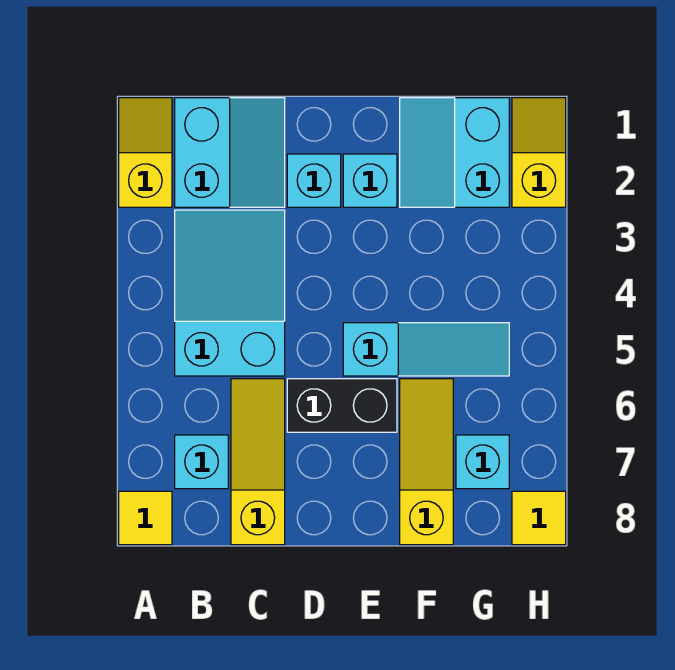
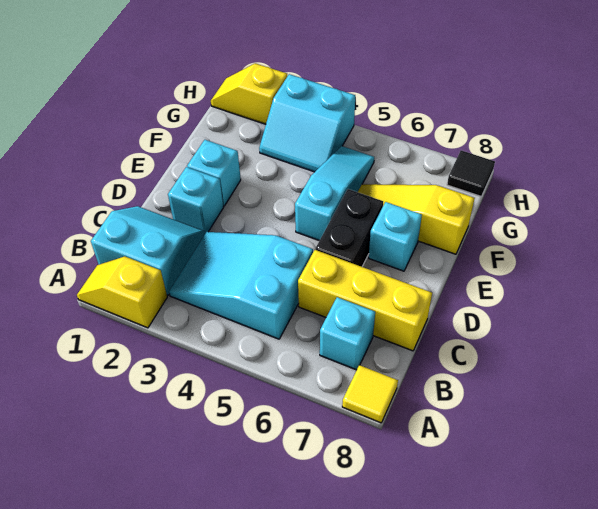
yellow slope C6:C8 level 1 top 8 -> yellow brick C6:C8 level 1
cyan slope F1:G2 level 1 top G -> cyan slope G3:H4 level 1 top H
cyan brick G7 level 1 -> cyan brick E7 level 1
yellow tile H8 level 1 -> black tile H8 level 1

